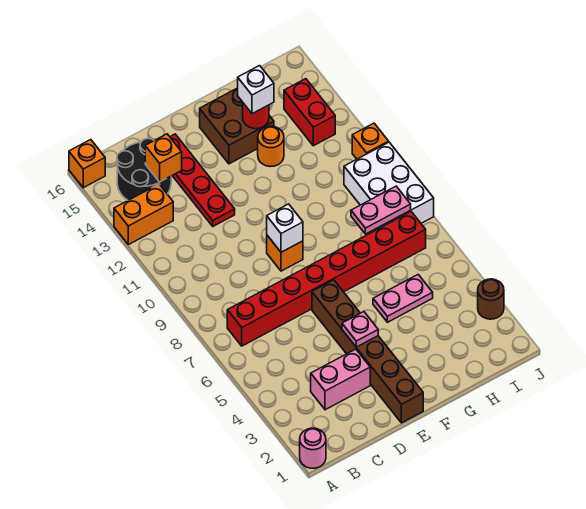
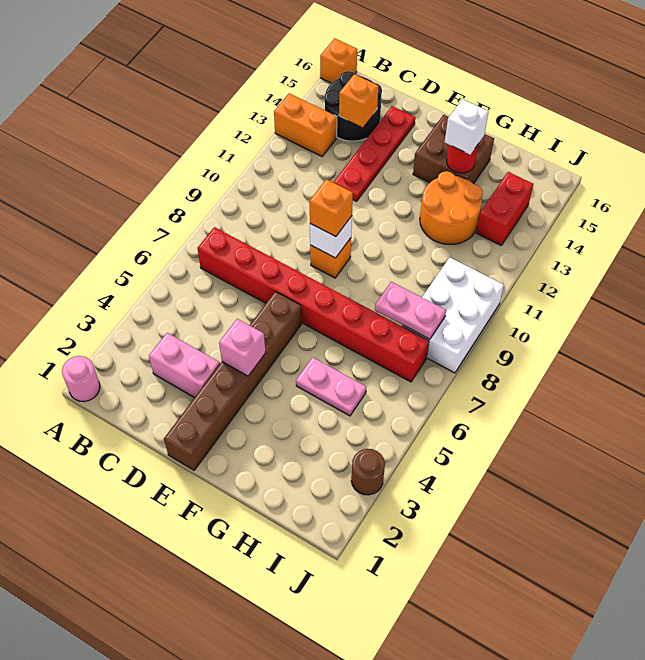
pink plate E4 level 2 -> pink brick E4 level 2
orange round brick G13 level 1 -> orange round brick G12:H13 level 1
orange brick J11 level 1 -> orange brick E9 level 3

